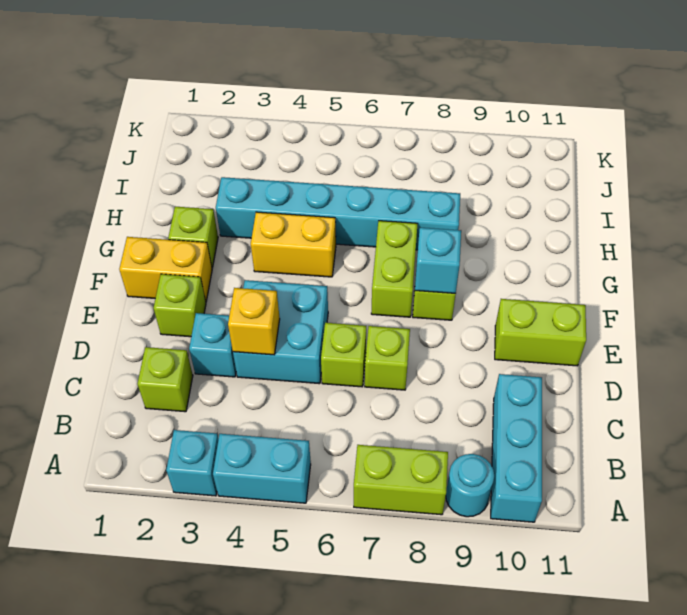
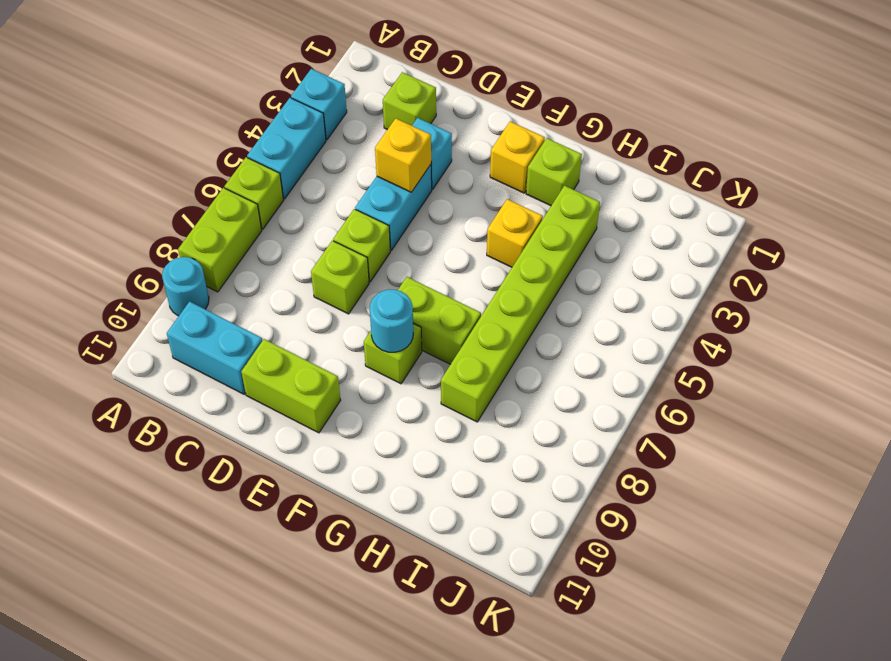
cyan brick A10:C10 level 1 -> cyan brick B10:C10 level 1
cyan brick D4:E5 level 1 -> cyan brick D4:D5 level 1
lime brick E2 level 1 -> lime brick A6 level 1
lime brick E10:E11 level 1 -> lime brick D10:E10 level 1
yellow brick F1:F2 level 1 -> yellow brick F2 level 1
cyan brick F8 level 2 -> cyan round brick F8 level 2
yellow brick G4:G5 level 1 -> yellow brick G4 level 1
cyan brick H3:H8 level 1 -> lime brick H3:H8 level 1

